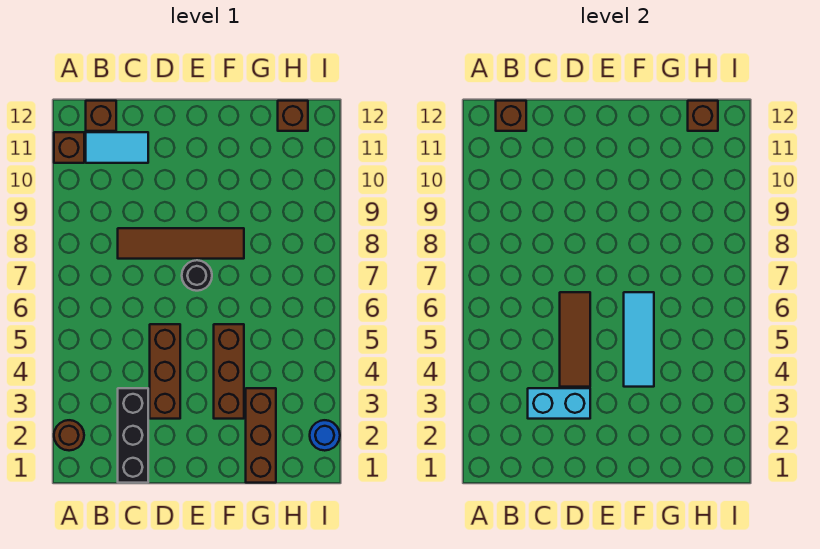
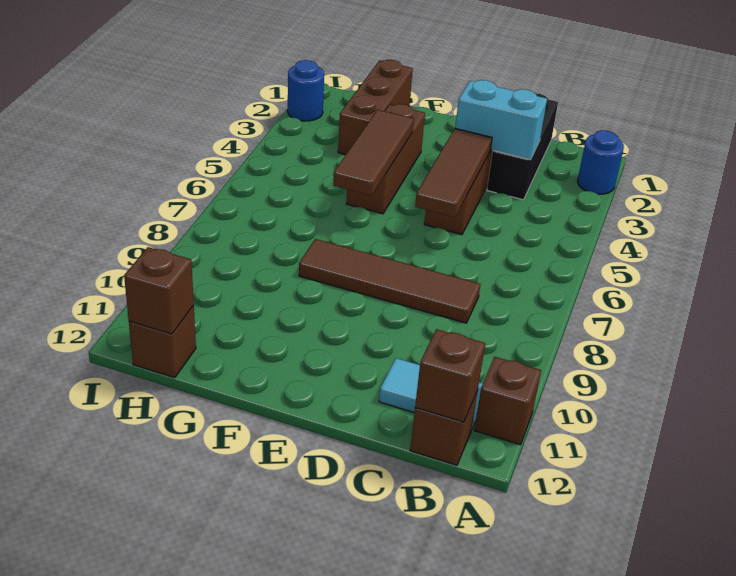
brown round brick A2 level 1 -> blue round brick A2 level 1
black round brick E7 level 1 -> none
cyan tile F4:F6 level 2 -> brown tile F4:F6 level 2

